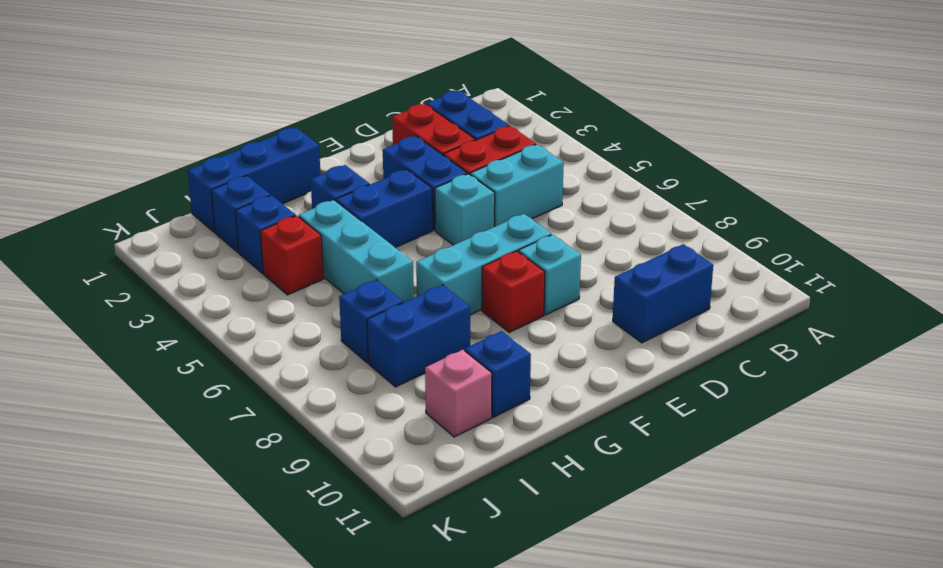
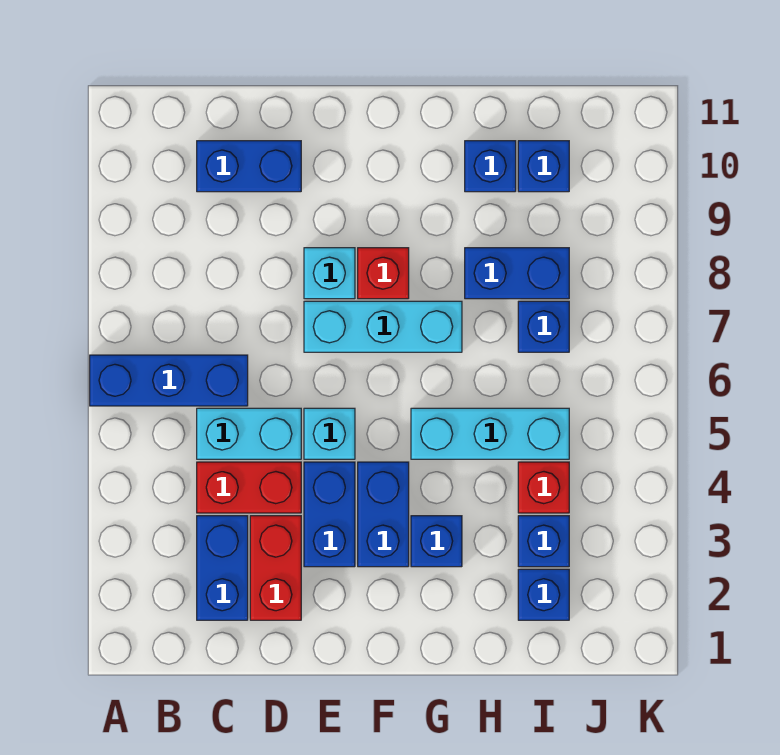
blue brick F4:G4 level 1 -> blue brick F3:F4 level 1
blue brick G1:I1 level 1 -> blue brick A6:C6 level 1
cyan brick H4:H6 level 1 -> cyan brick G5:I5 level 1
pink brick I10 level 1 -> blue brick I10 level 1

